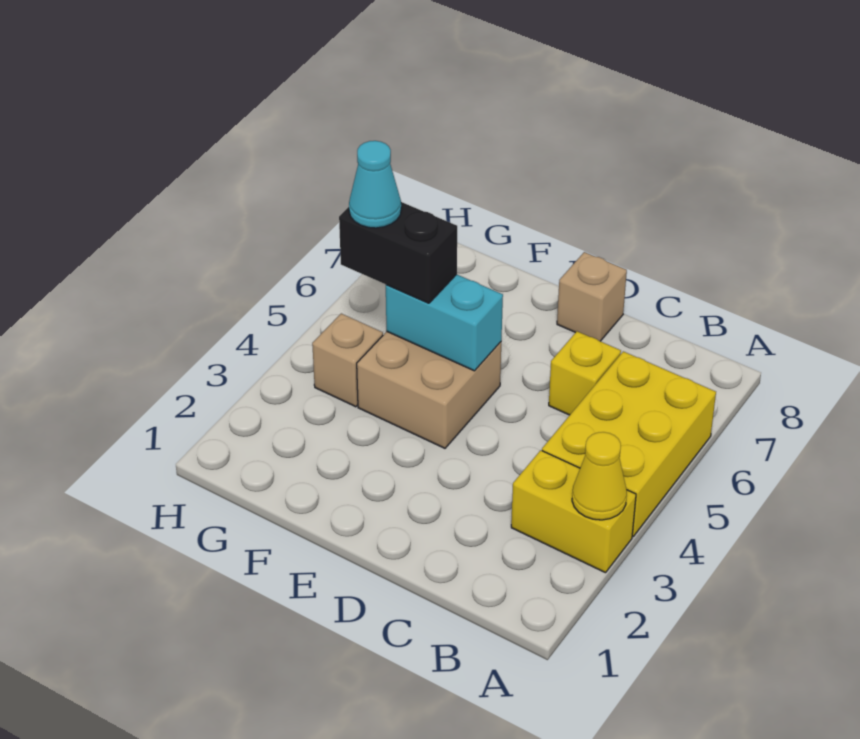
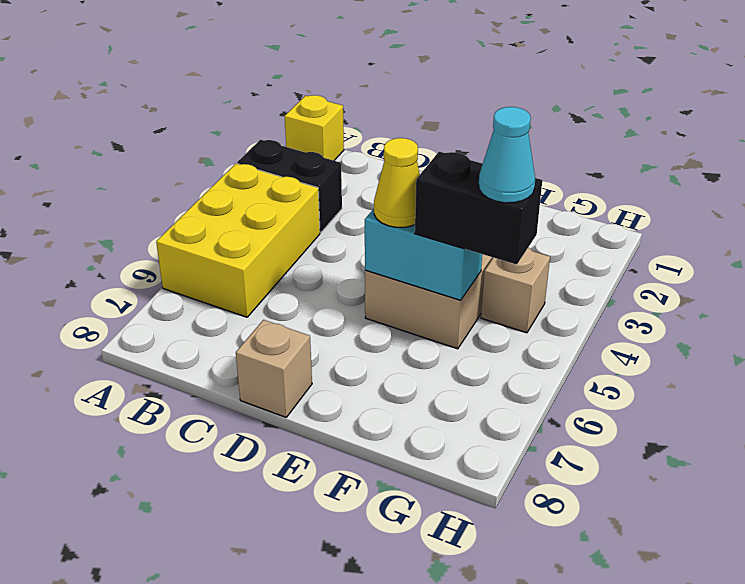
yellow brick A3:B3 level 1 -> black brick A3:B3 level 1
yellow cone A3 level 2 -> yellow cone E5 level 3
yellow brick C6 level 1 -> yellow brick A1 level 1

